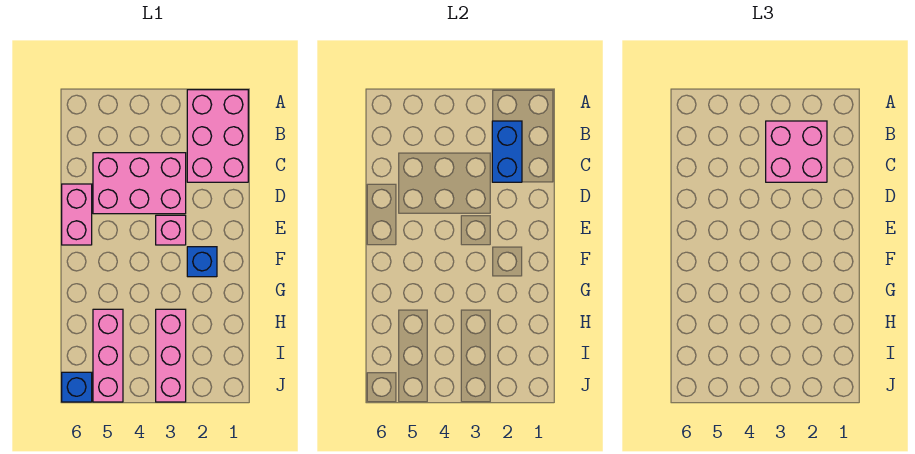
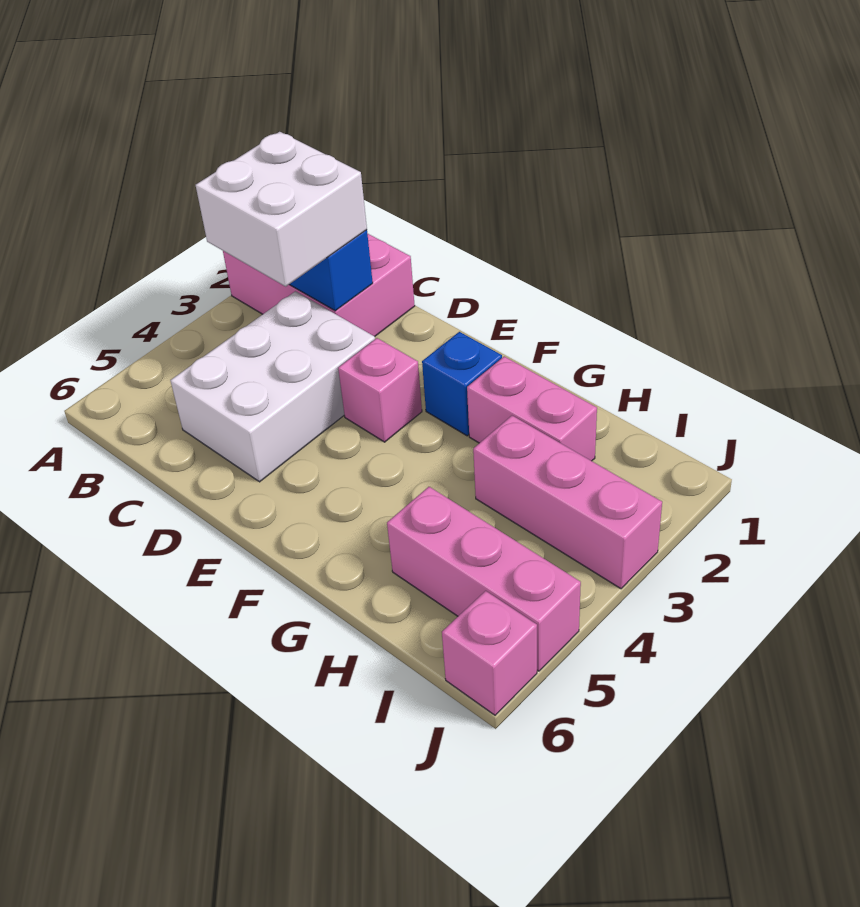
pink brick B2:C3 level 3 -> white brick B2:C3 level 3
pink brick C3:D5 level 1 -> white brick C3:D5 level 1
pink brick D6:E6 level 1 -> pink brick G2:H2 level 1
blue brick J6 level 1 -> pink brick J6 level 1

